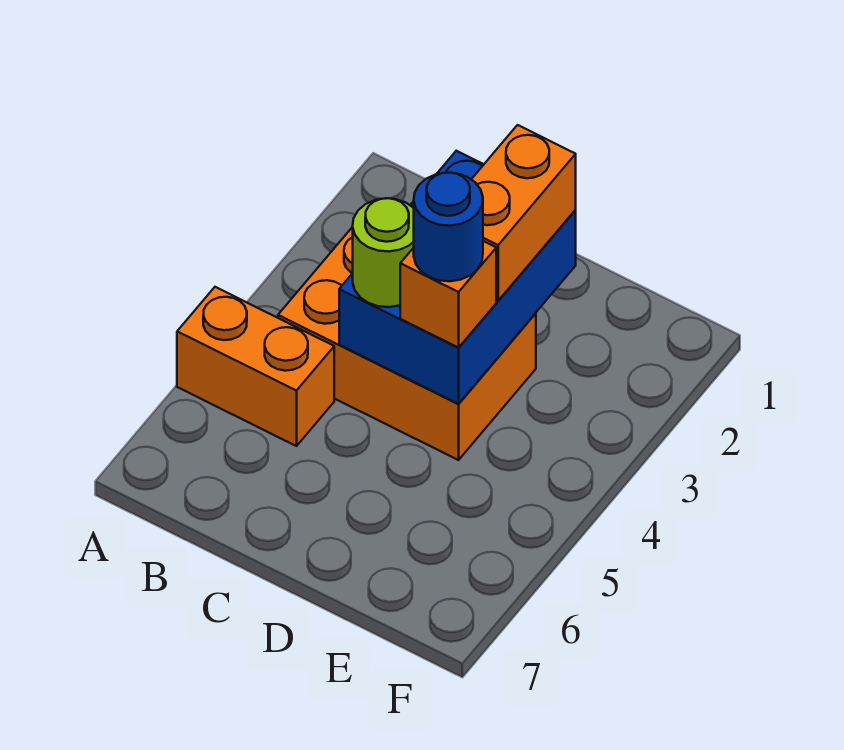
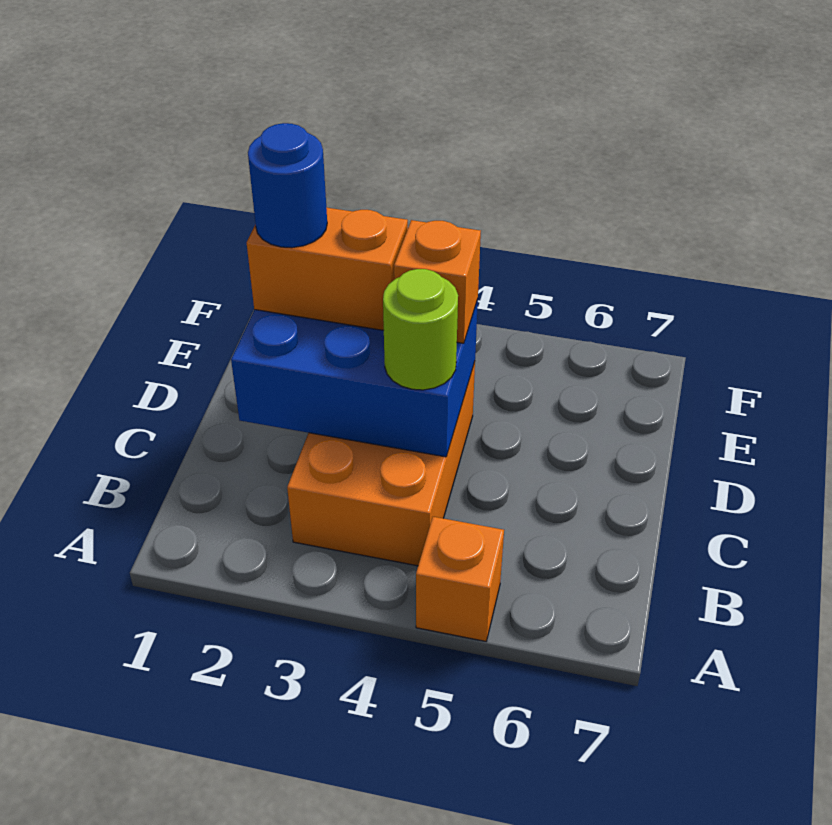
orange brick A5:B5 level 1 -> orange brick A5 level 1
blue round brick D4 level 4 -> blue round brick D2 level 4

